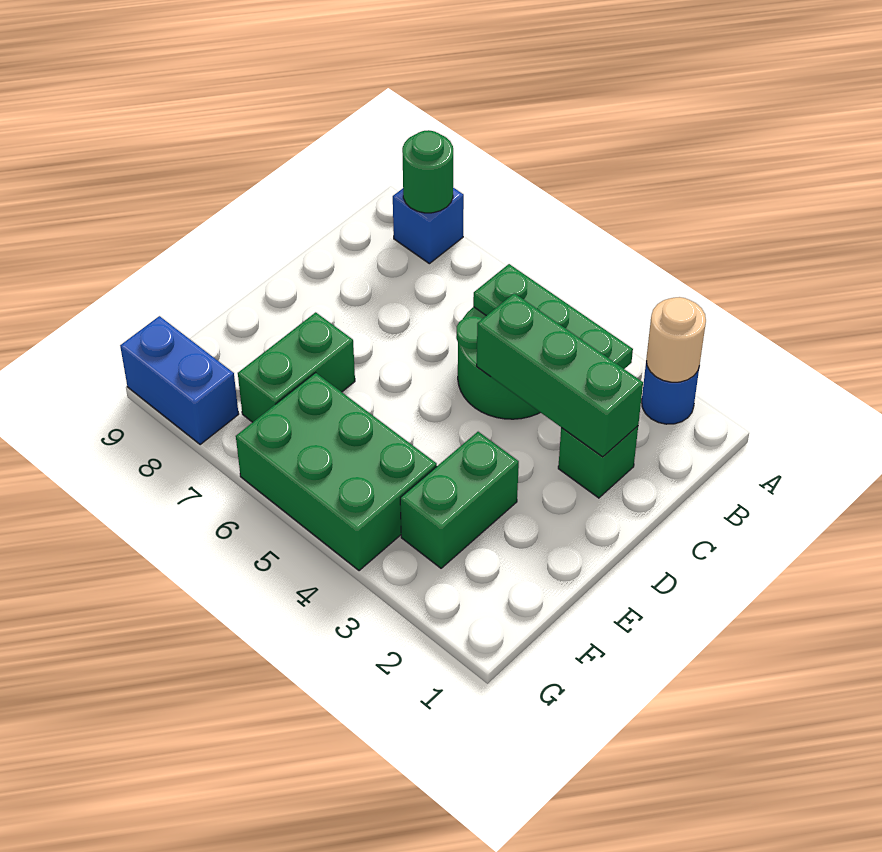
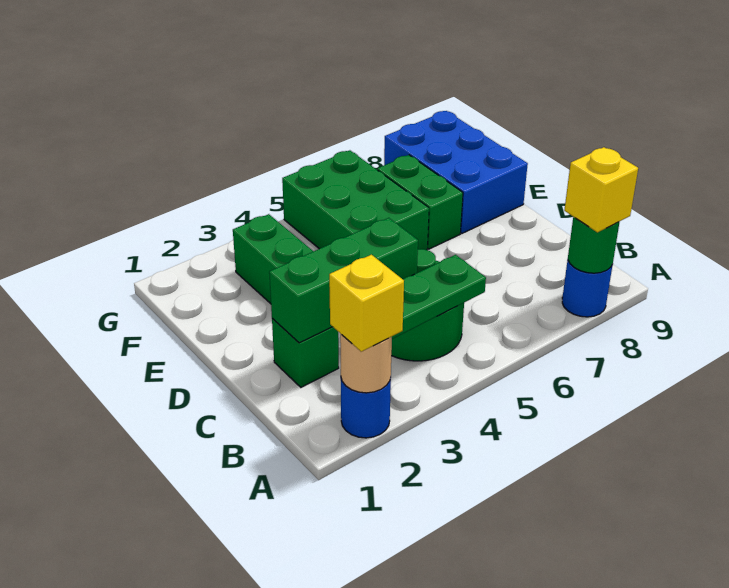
none -> yellow brick A2 level 3
blue brick A8 level 1 -> blue round brick A8 level 1
none -> yellow brick A8 level 3
green brick F4:G6 level 1 -> green brick E5:G6 level 1
blue brick G8:G9 level 1 -> blue brick E8:G9 level 1

